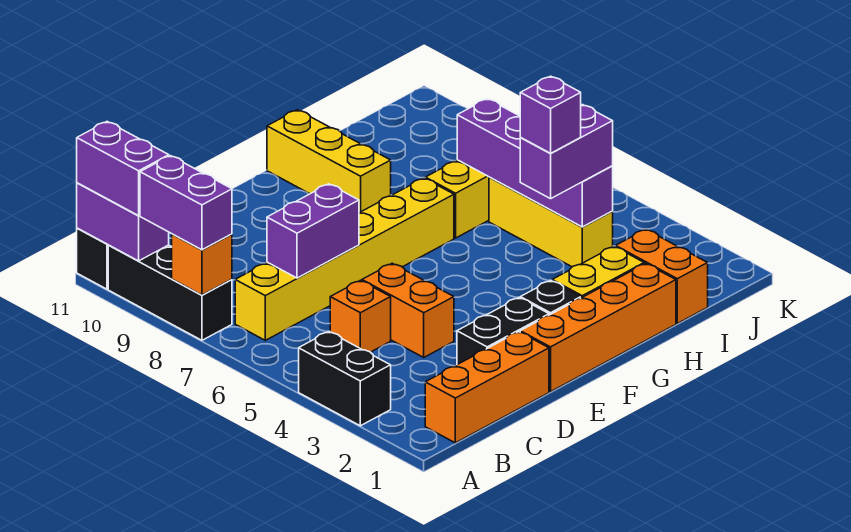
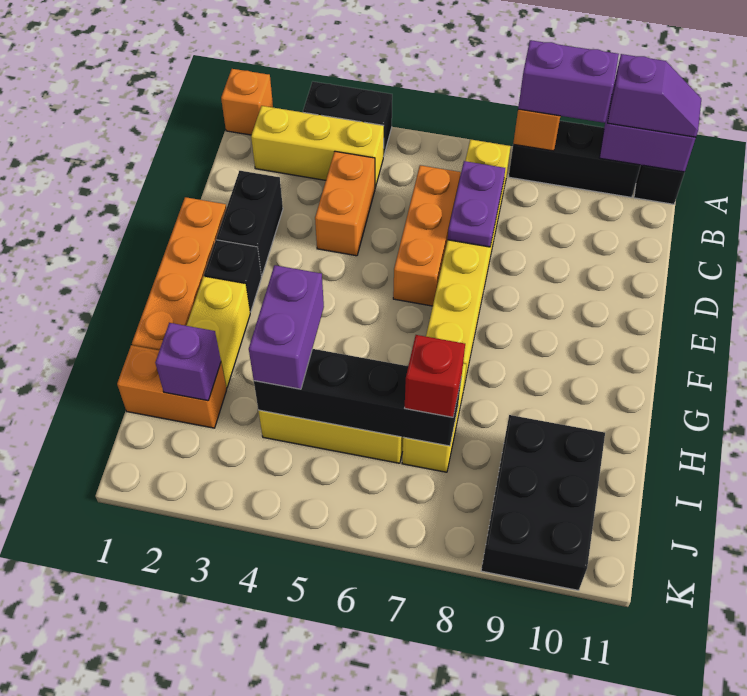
purple brick A10:A11 level 3 -> purple slope A10:A11 level 3 top 10
orange brick B1:D1 level 1 -> orange brick C6:E6 level 1
orange brick C5 level 1 -> orange brick A1 level 1
purple brick C7:D7 level 2 -> purple plate C7:D7 level 2
orange brick D4:D5 level 1 -> orange brick C4:D4 level 1
yellow brick G9:G11 level 1 -> yellow brick B2:B4 level 1
purple brick H4 level 4 -> purple brick I2 level 2
purple brick I4:I7 level 2 -> black brick I4:I7 level 2
none -> red brick I7 level 3
none -> black brick I9:K10 level 1

